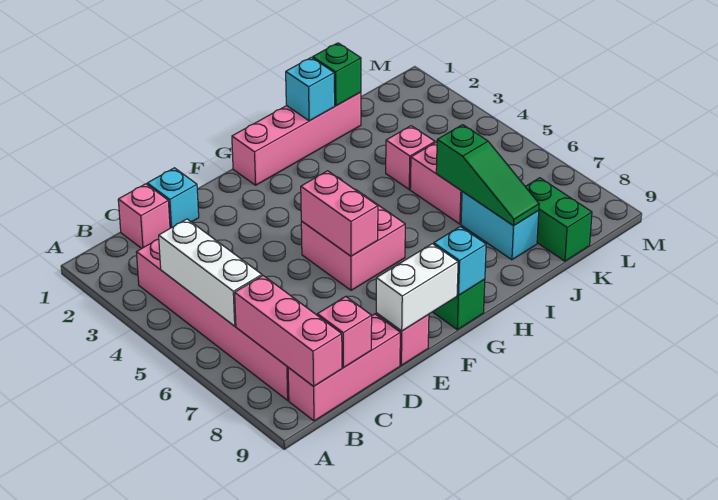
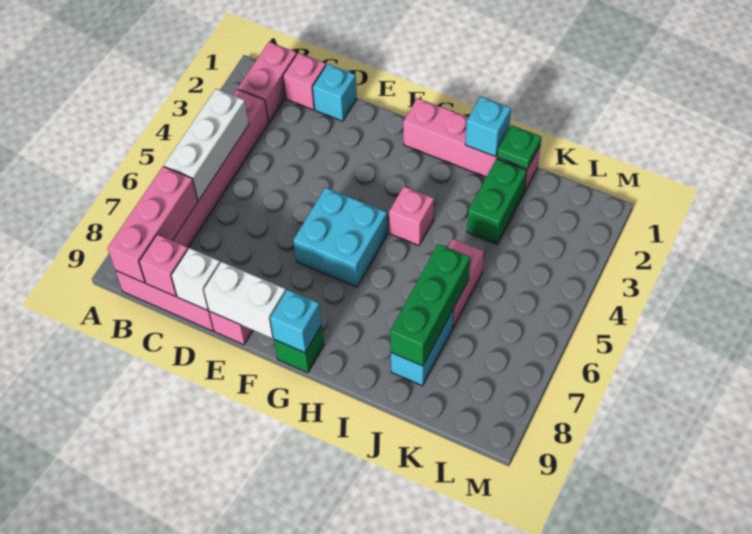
none -> white brick D9 level 2
pink brick F5:G6 level 1 -> cyan brick F5:G6 level 1
pink brick F5:F6 level 2 -> pink brick B1:B2 level 1
green brick J1 level 2 -> green plate J1 level 2
pink brick J4 level 1 -> pink brick H4 level 1
green slope J6:J8 level 2 top 6 -> green brick J6:J8 level 2
green brick K8:K9 level 1 -> green brick J2:J3 level 1

